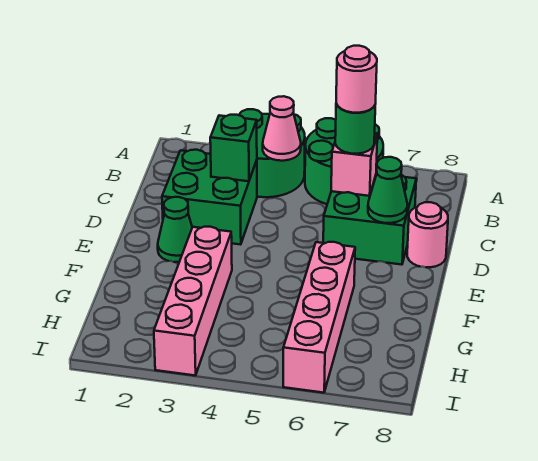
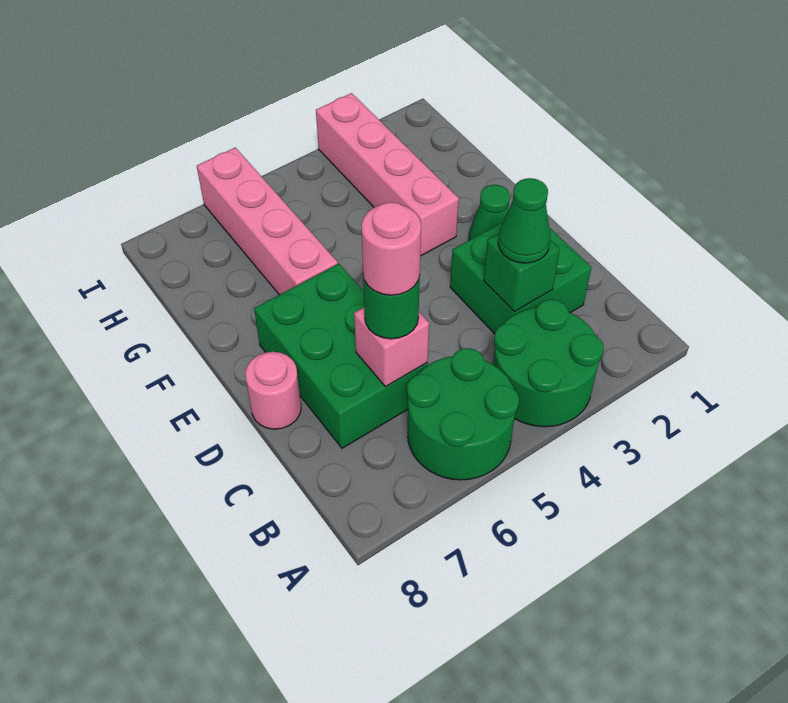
pink cone B4 level 2 -> none
green brick C6:D7 level 1 -> green brick C6:E7 level 1
green cone D7 level 2 -> green cone C3 level 3

